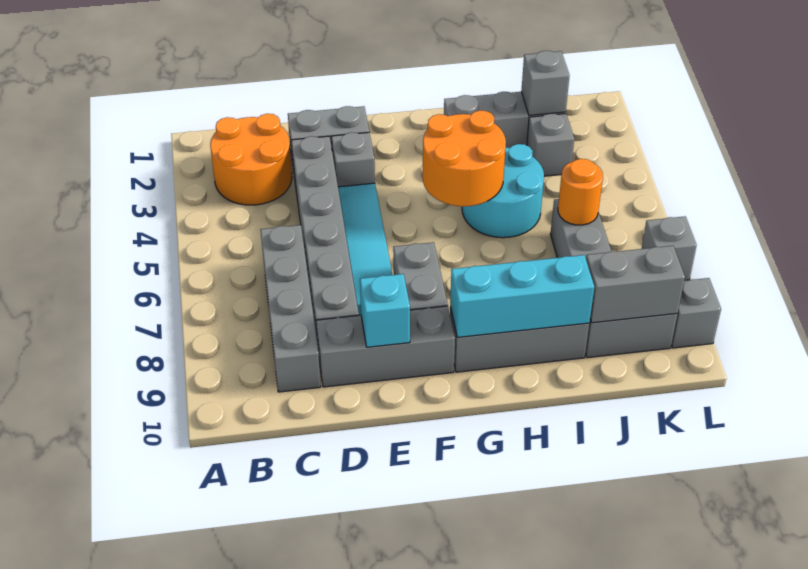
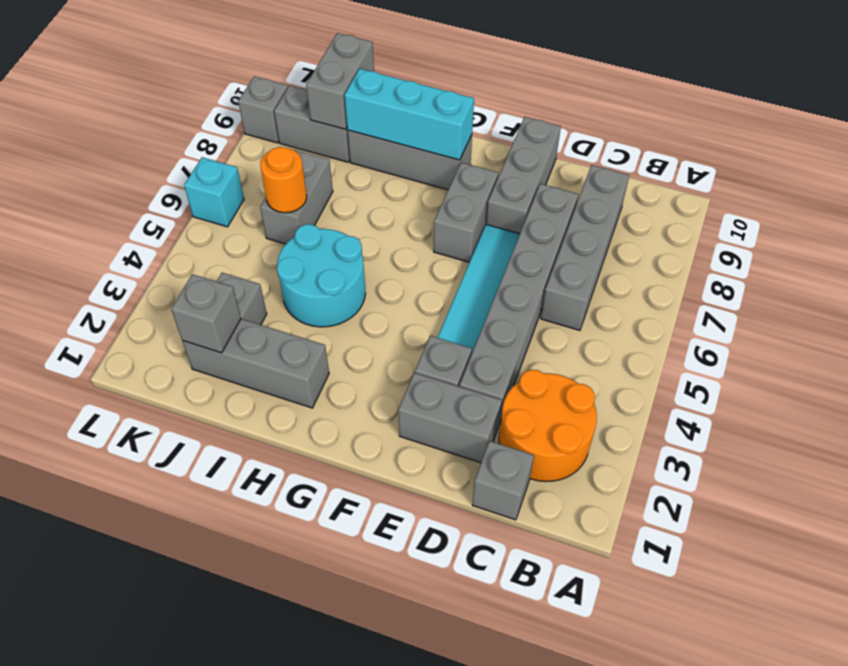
grey brick D9:F9 level 1 -> grey brick E8:E10 level 1
cyan brick E9 level 2 -> cyan brick L6 level 1
orange round brick G4:H5 level 2 -> none
grey brick J9:K9 level 2 -> grey brick J9:J10 level 2
grey brick L7 level 1 -> grey brick C1 level 1

